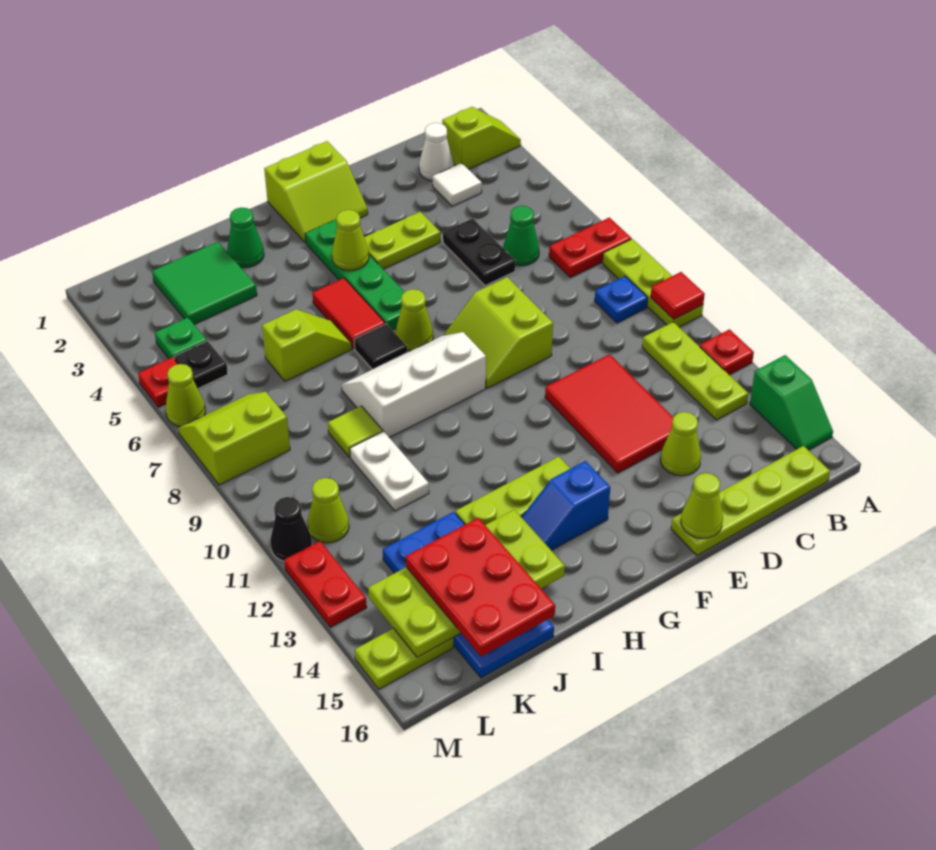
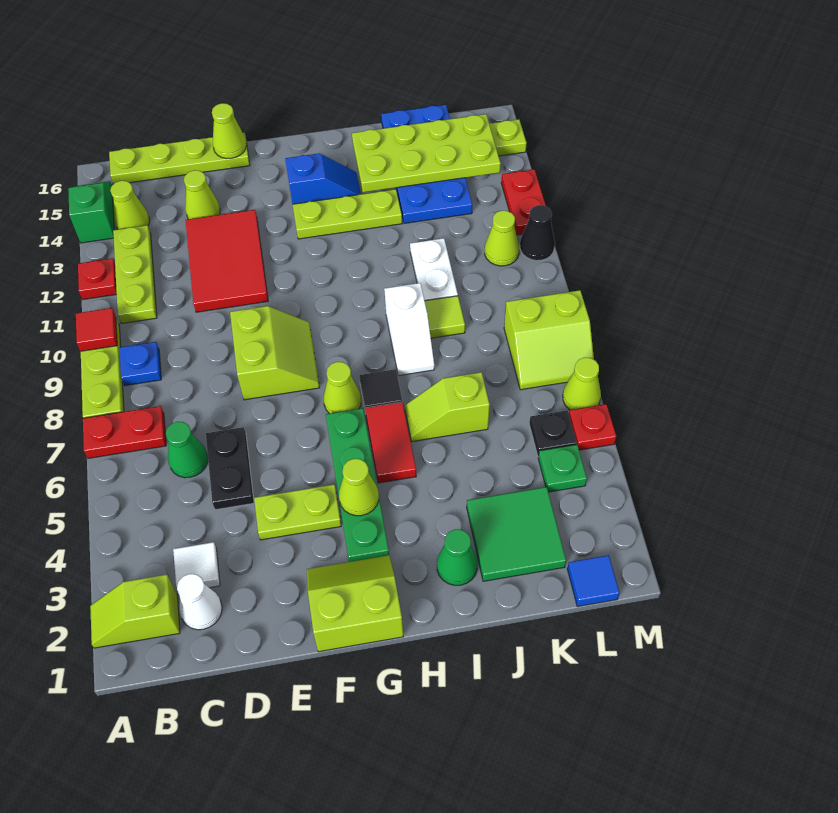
none -> lime cone B14 level 1
white slope G8:I9 level 1 top 9 -> white slope I8:I9 level 1 top 9
red plate J14:K16 level 3 -> none
none -> blue tile L1 level 1

